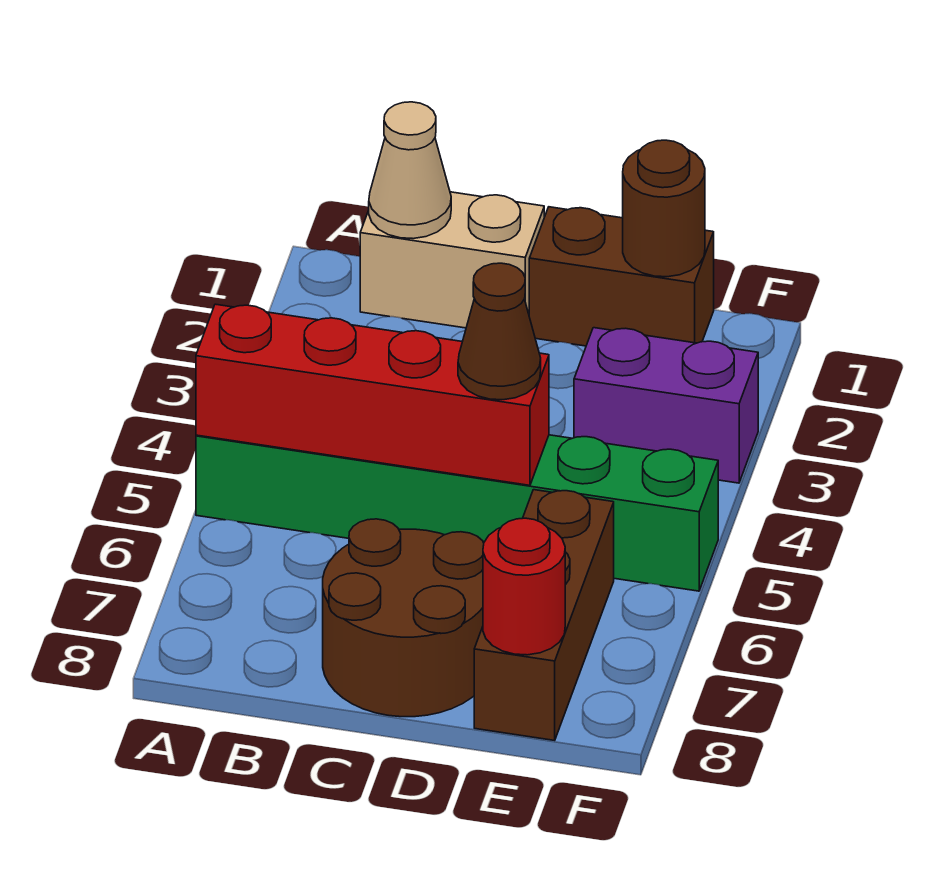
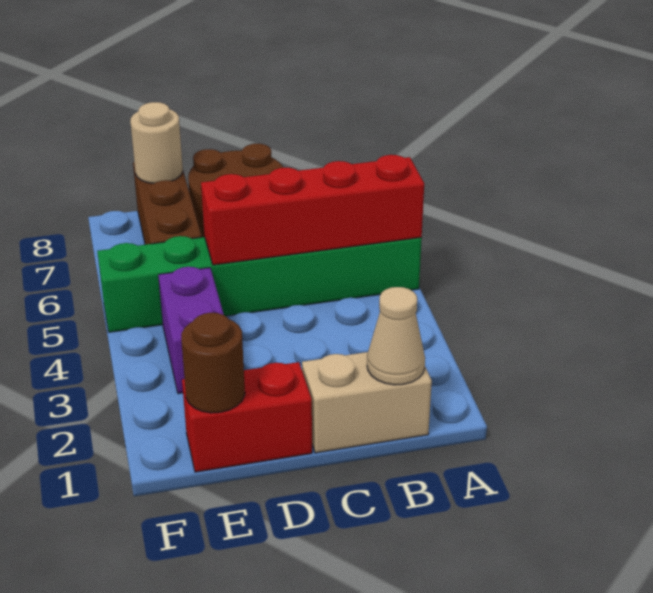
brown brick D1:E1 level 1 -> red brick D1:E1 level 1
brown cone D5 level 3 -> none
purple brick E3:F3 level 1 -> purple brick E3:E4 level 1
red round brick E8 level 2 -> tan round brick E8 level 2

